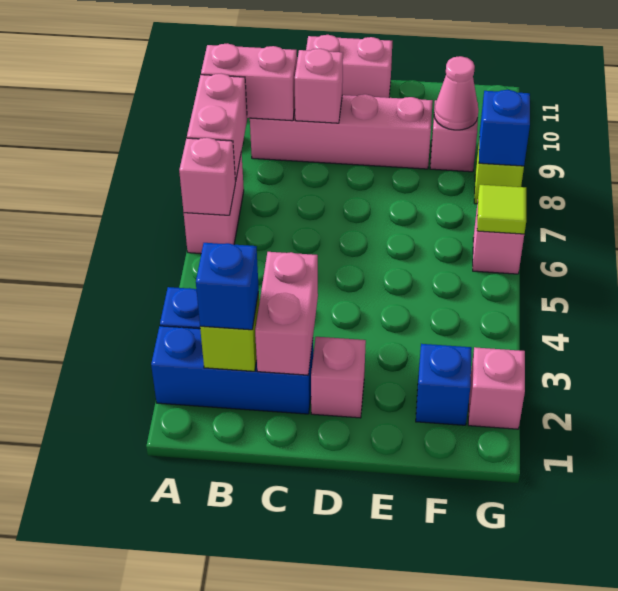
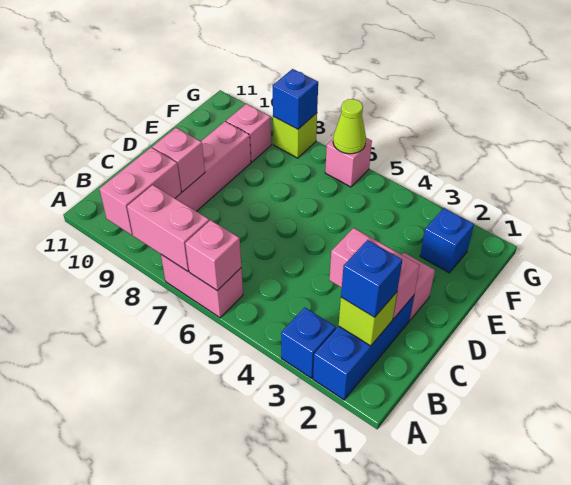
pink brick C11:D11 level 1 -> none
pink cone F9 level 2 -> none
pink brick G2 level 1 -> none
lime tile G6 level 2 -> lime cone G6 level 2

